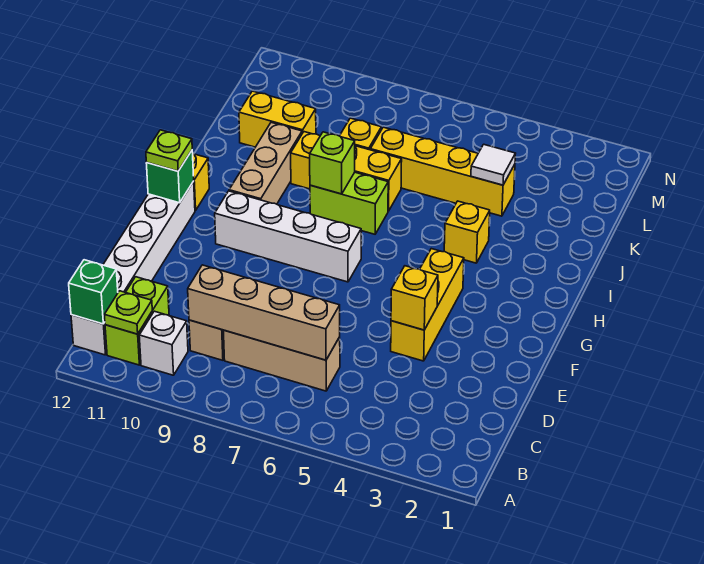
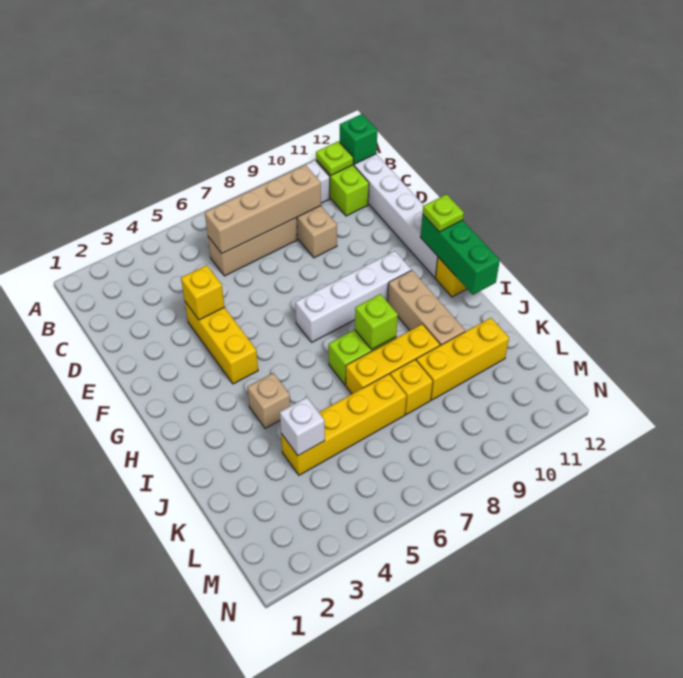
green brick G12 level 2 -> green brick G12:I12 level 2
yellow brick I4 level 1 -> tan brick I4 level 1
white tile K4 level 2 -> white brick K4 level 2
yellow brick K10:K11 level 1 -> yellow brick K9:K11 level 1

